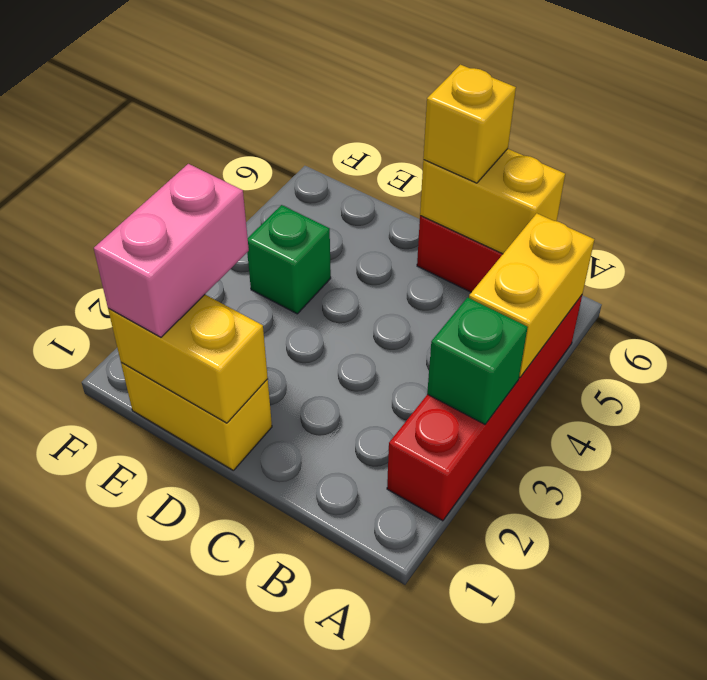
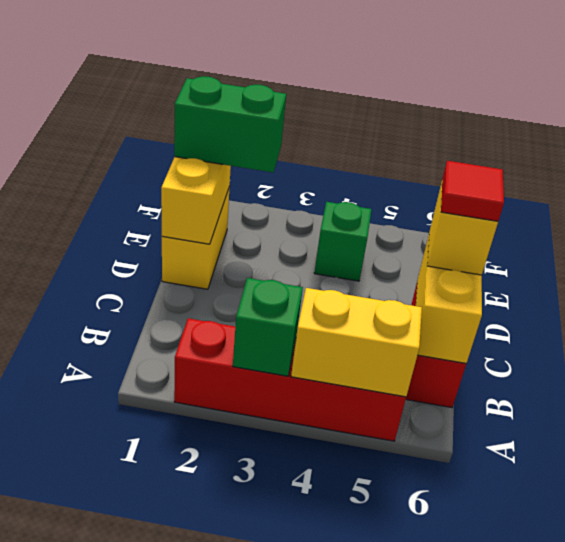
none -> red tile C6 level 4
pink brick E1:E2 level 3 -> green brick E1:E2 level 3

